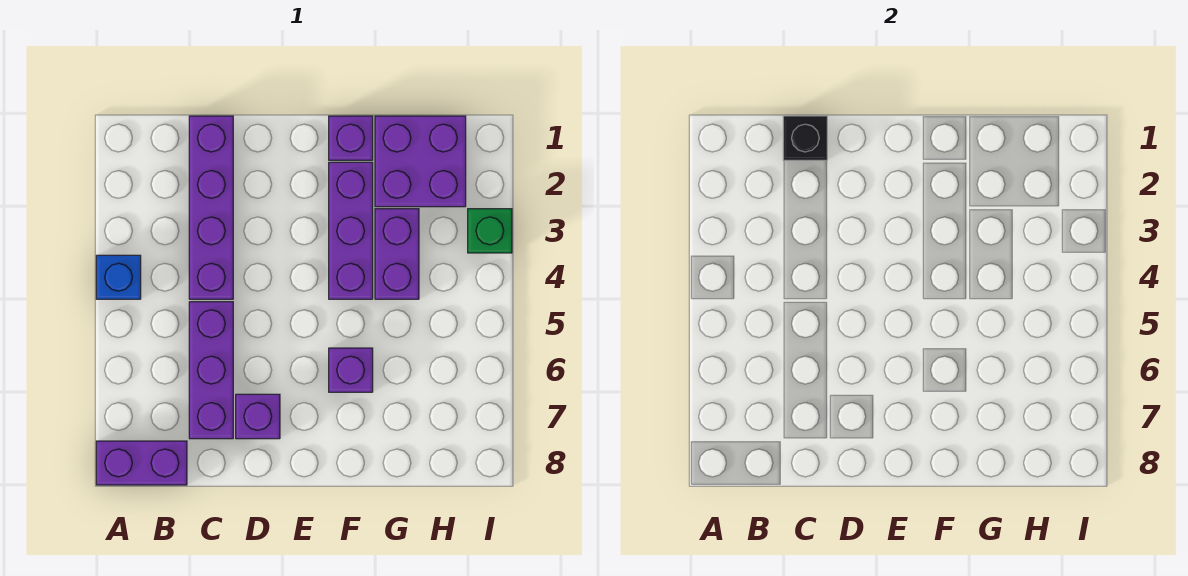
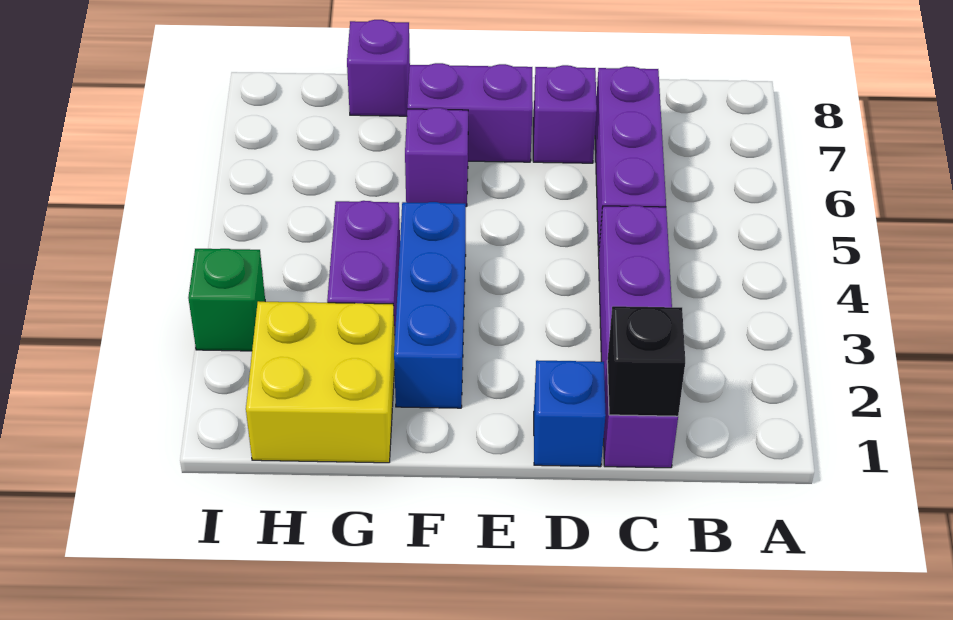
blue brick A4 level 1 -> blue brick D1 level 1
purple brick A8:B8 level 1 -> purple brick E7:F7 level 1
purple brick F1 level 1 -> purple brick G8 level 1
purple brick F2:F4 level 1 -> blue brick F2:F4 level 1
purple brick G1:H2 level 1 -> yellow brick G1:H2 level 1

